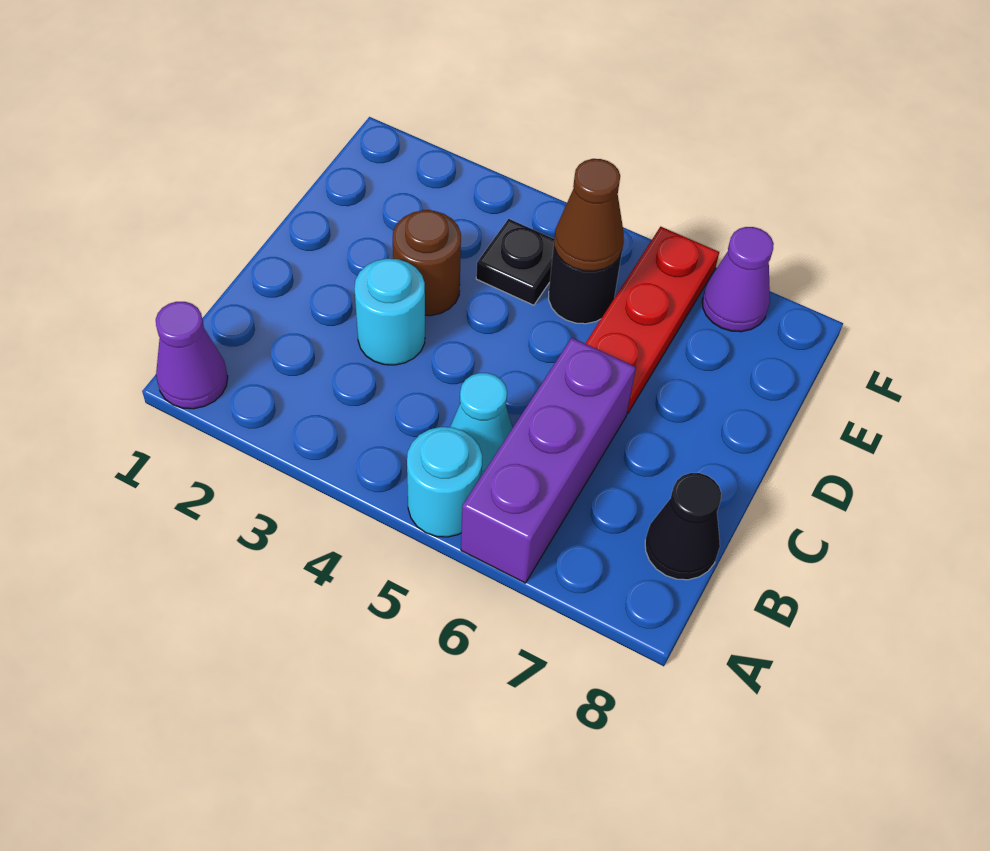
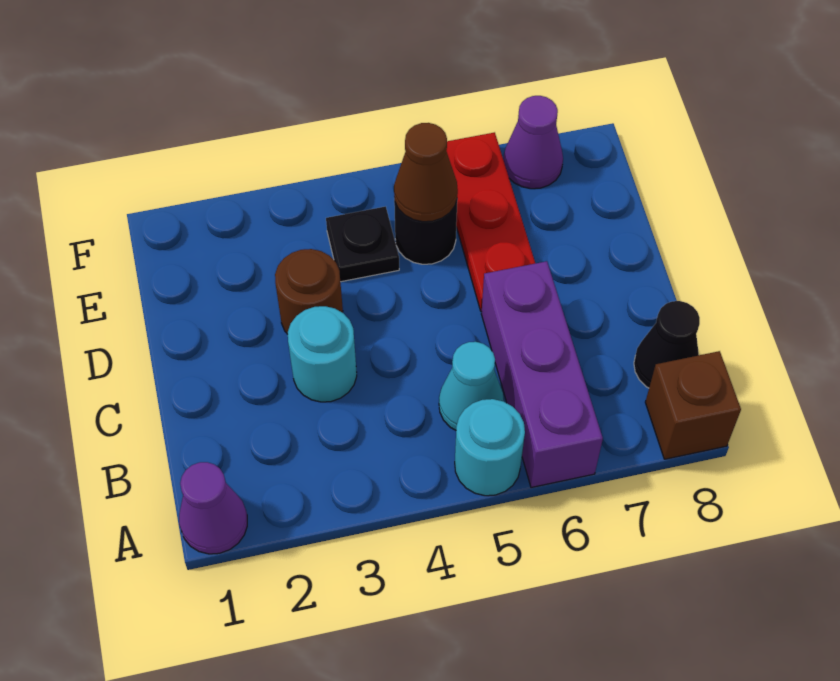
none -> brown brick A8 level 1

